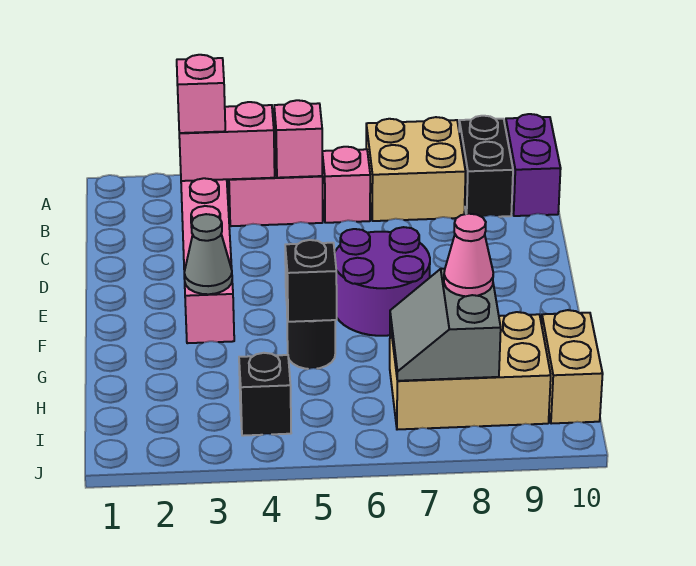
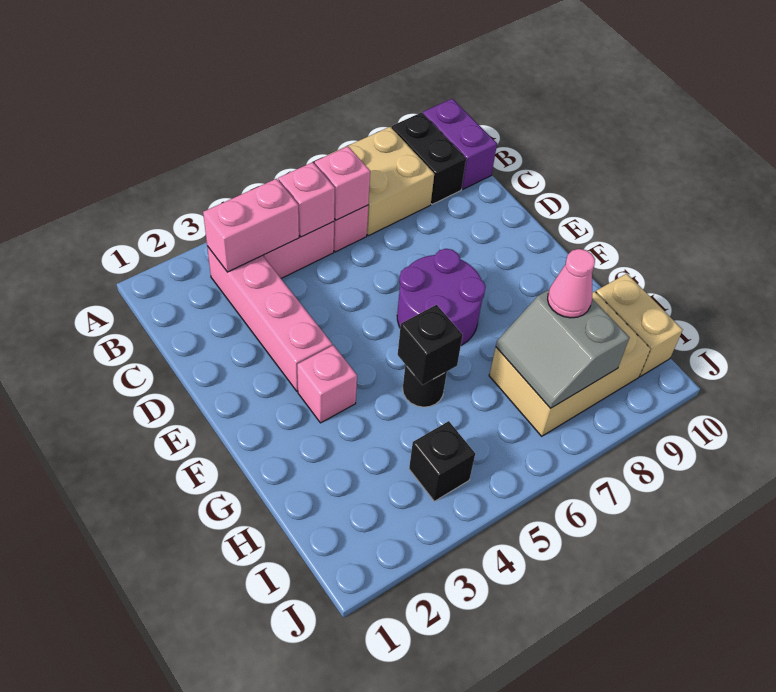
pink brick B3 level 3 -> pink brick B6 level 2
grey cone F3 level 2 -> none

